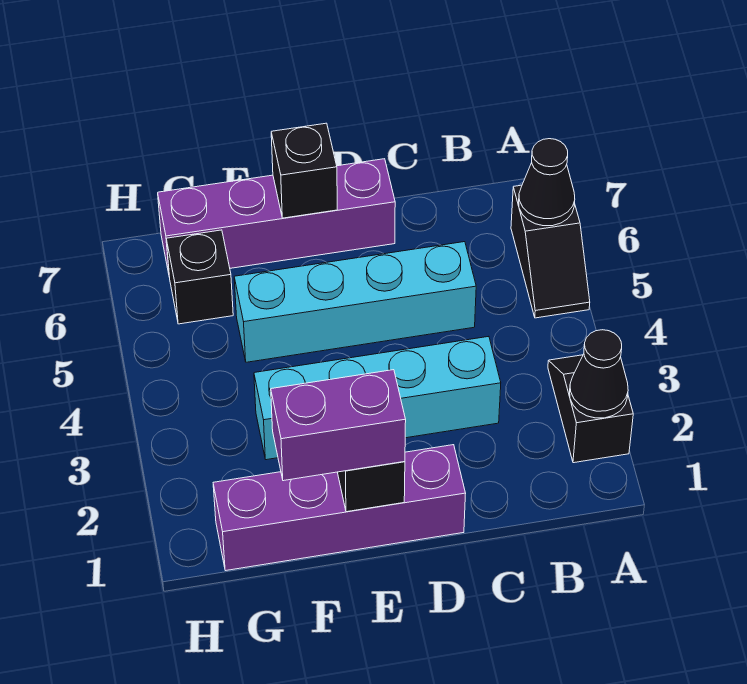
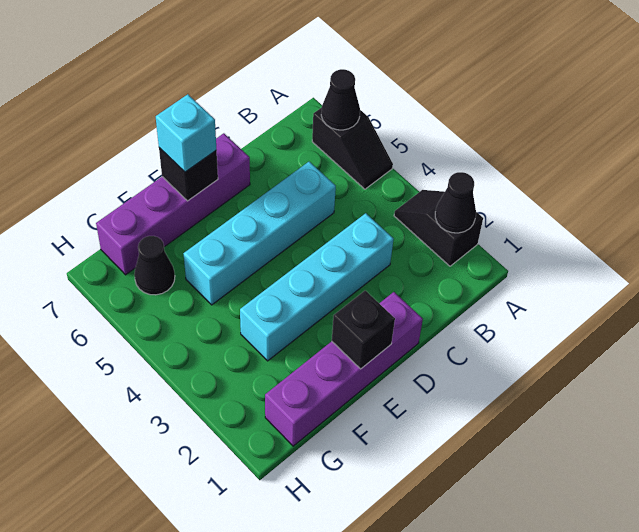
purple brick E1:F1 level 3 -> none
none -> cyan brick E7 level 3
black brick G6 level 1 -> black cone G6 level 1

